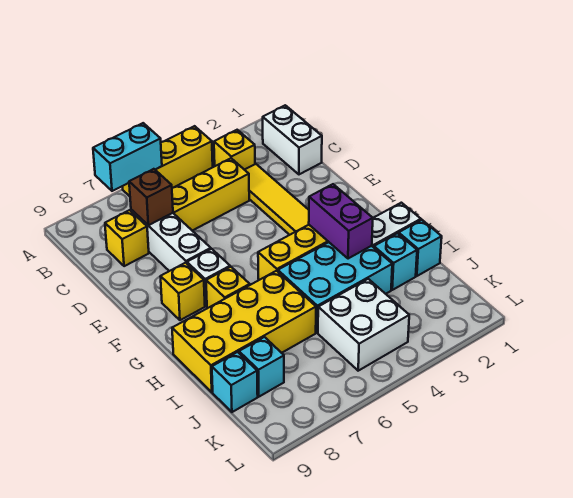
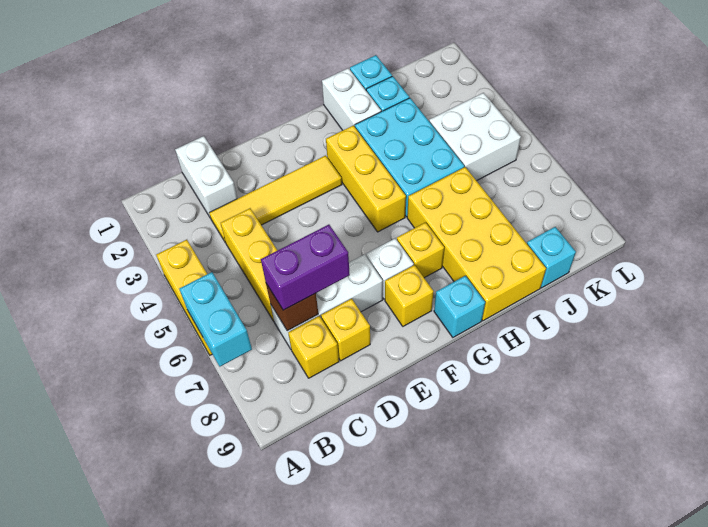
white brick B1:C1 level 1 -> white brick C1:C2 level 1
yellow brick B3 level 1 -> yellow brick D8 level 1
purple brick G3:H3 level 2 -> purple brick C7:D7 level 3
cyan brick J8 level 1 -> cyan brick G9 level 1

